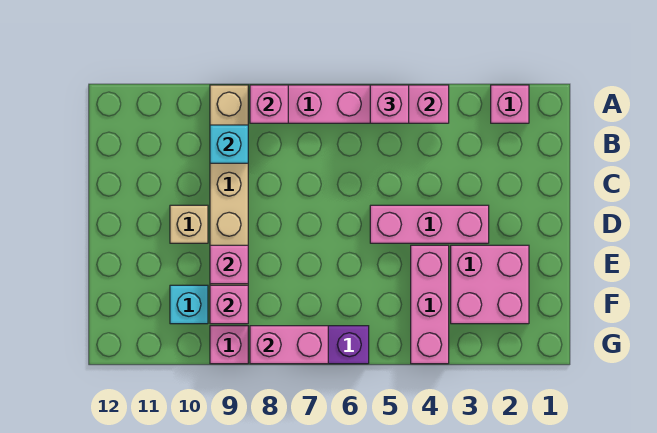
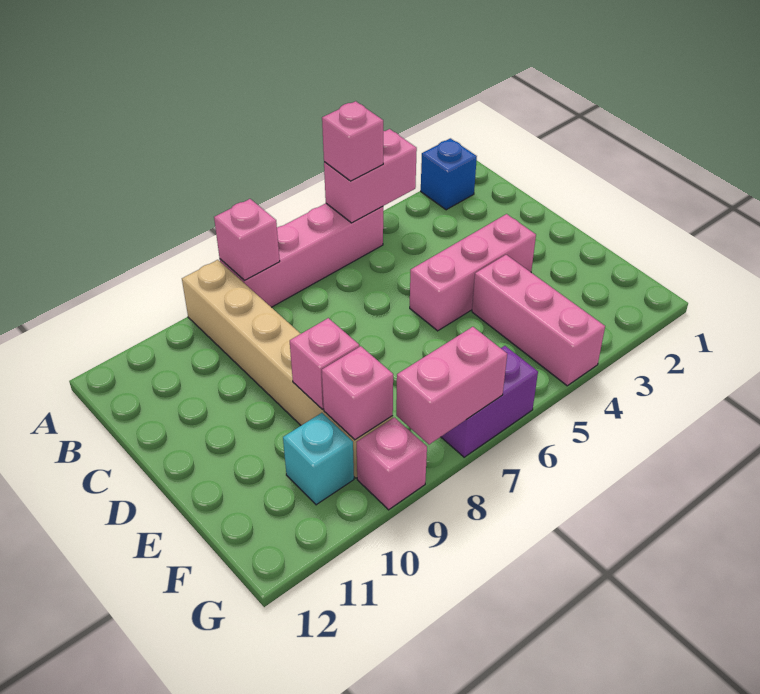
pink brick A2 level 1 -> blue brick A2 level 1
cyan brick B9 level 2 -> none
tan brick D10 level 1 -> none
pink brick E2:F3 level 1 -> none

